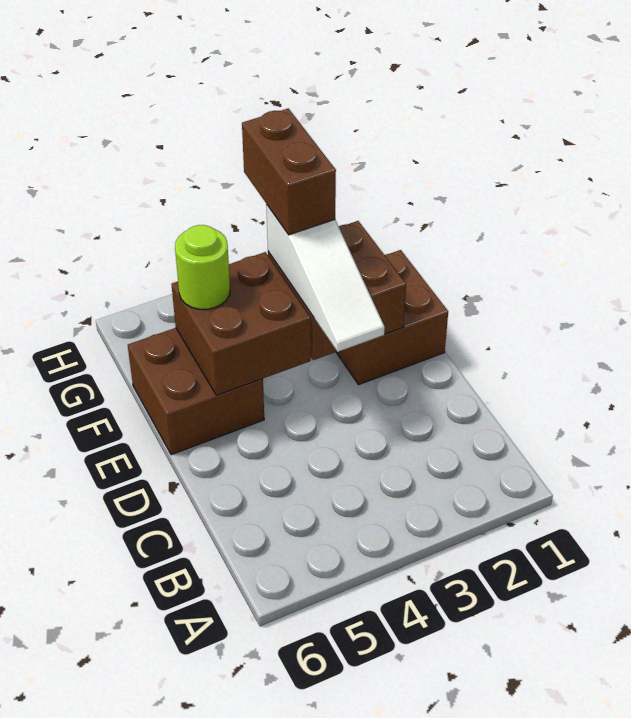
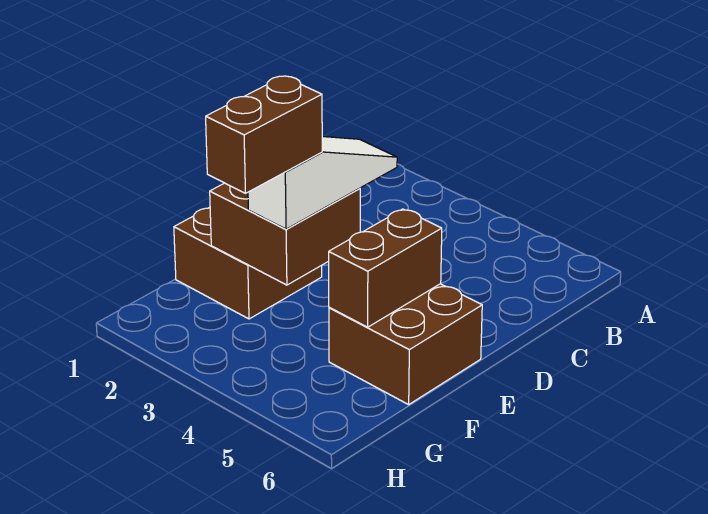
brown brick E4:F5 level 2 -> brown brick E5:F5 level 2
lime round brick F5 level 3 -> none

